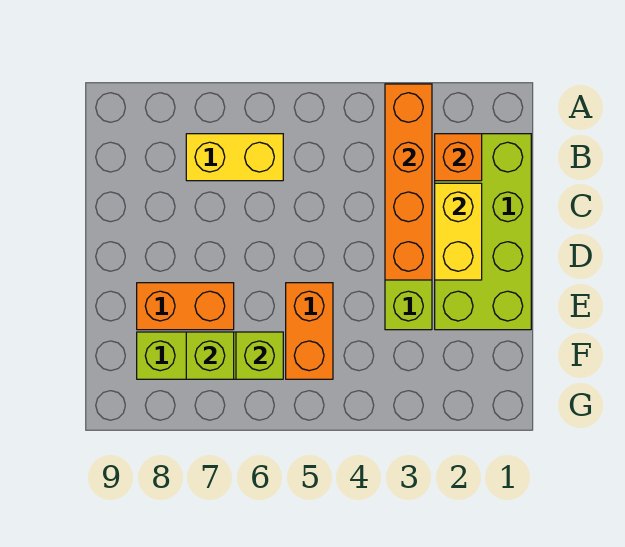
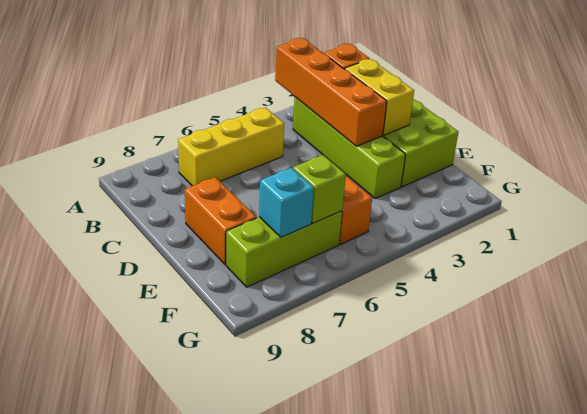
yellow brick B6:B7 level 1 -> yellow brick B5:B7 level 1
orange brick E7:E8 level 1 -> orange brick D8:E8 level 1
lime brick F7 level 2 -> cyan brick F7 level 2

